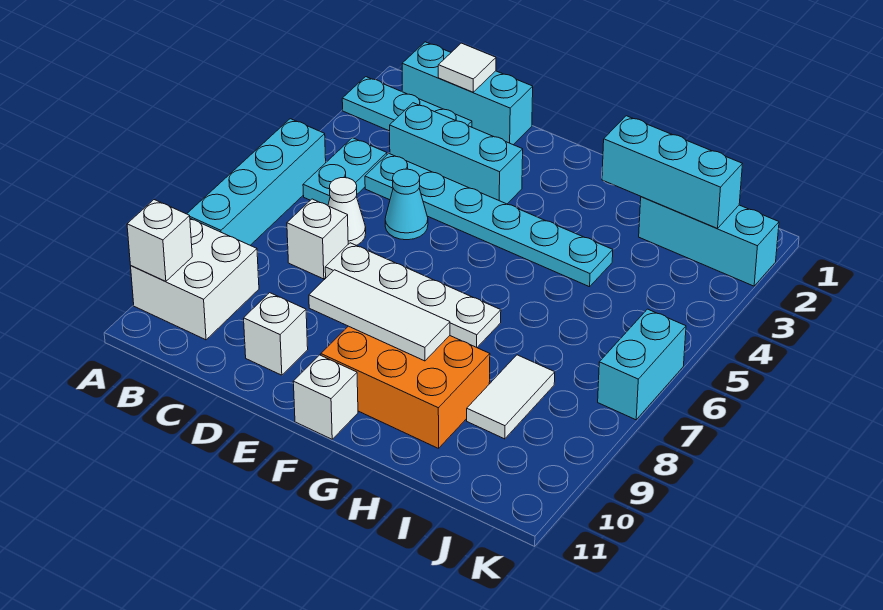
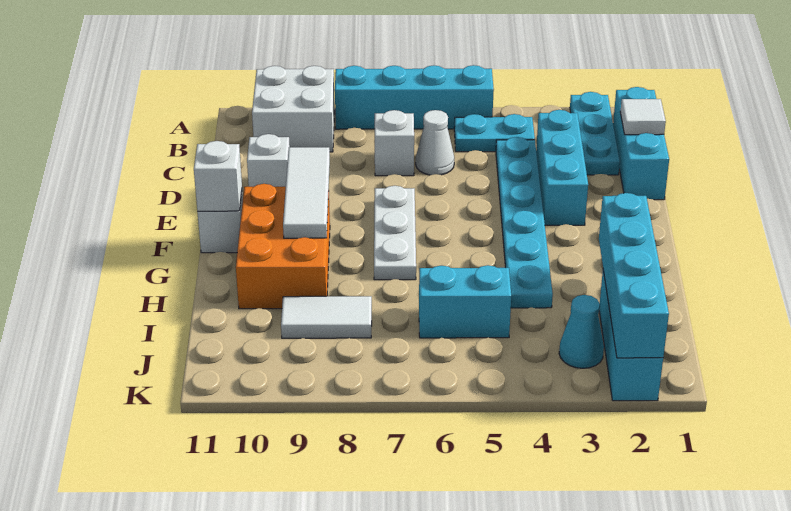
white brick A10 level 2 -> white brick F11 level 2
cyan cone D5 level 1 -> cyan cone J3 level 1
white plate D7:G7 level 1 -> white plate E7:G7 level 1
cyan brick H2:J2 level 2 -> cyan brick H2:K2 level 2
cyan brick K6:K7 level 1 -> cyan brick I5:I6 level 1

